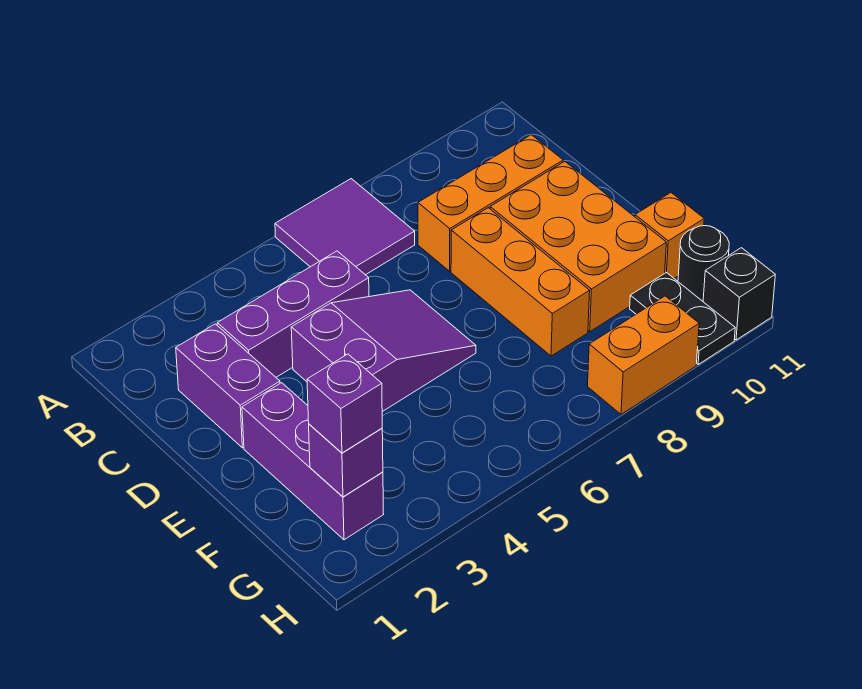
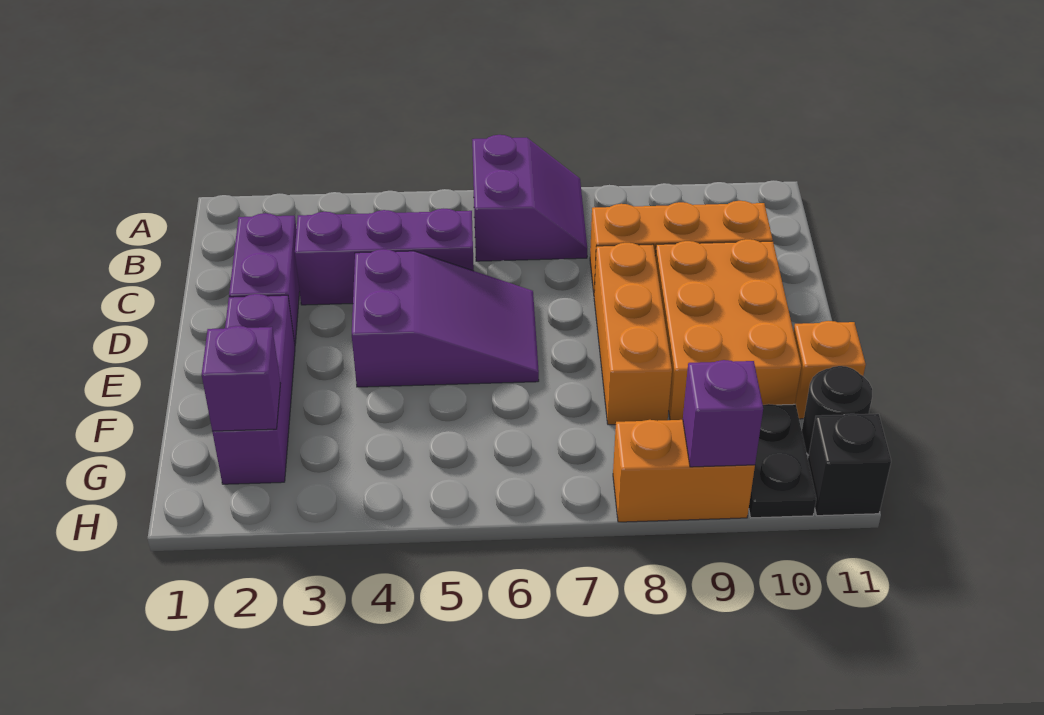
purple tile A6:B7 level 1 -> purple slope A6:B7 level 1 top 6
purple brick G2 level 3 -> purple brick H9 level 2

